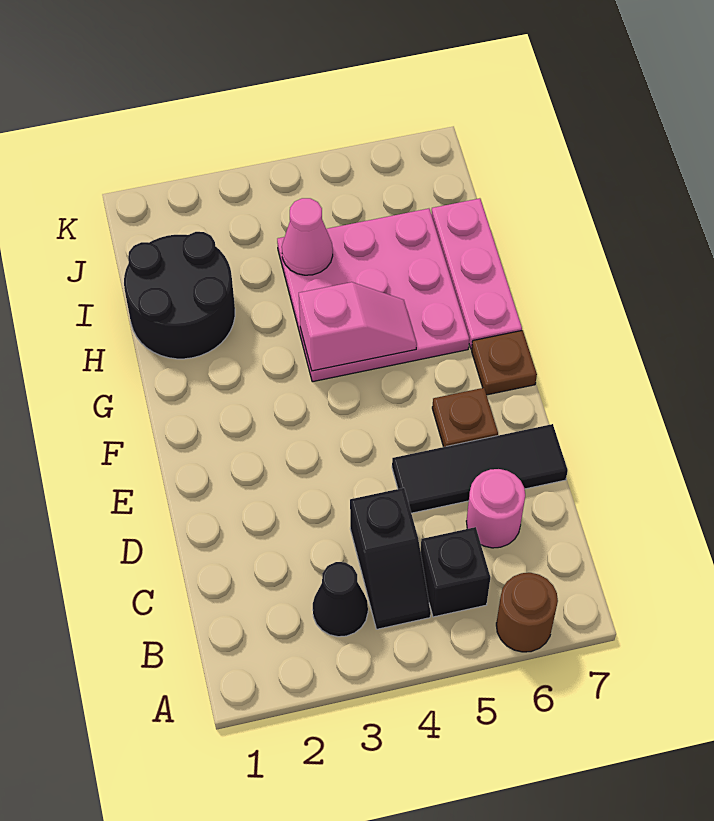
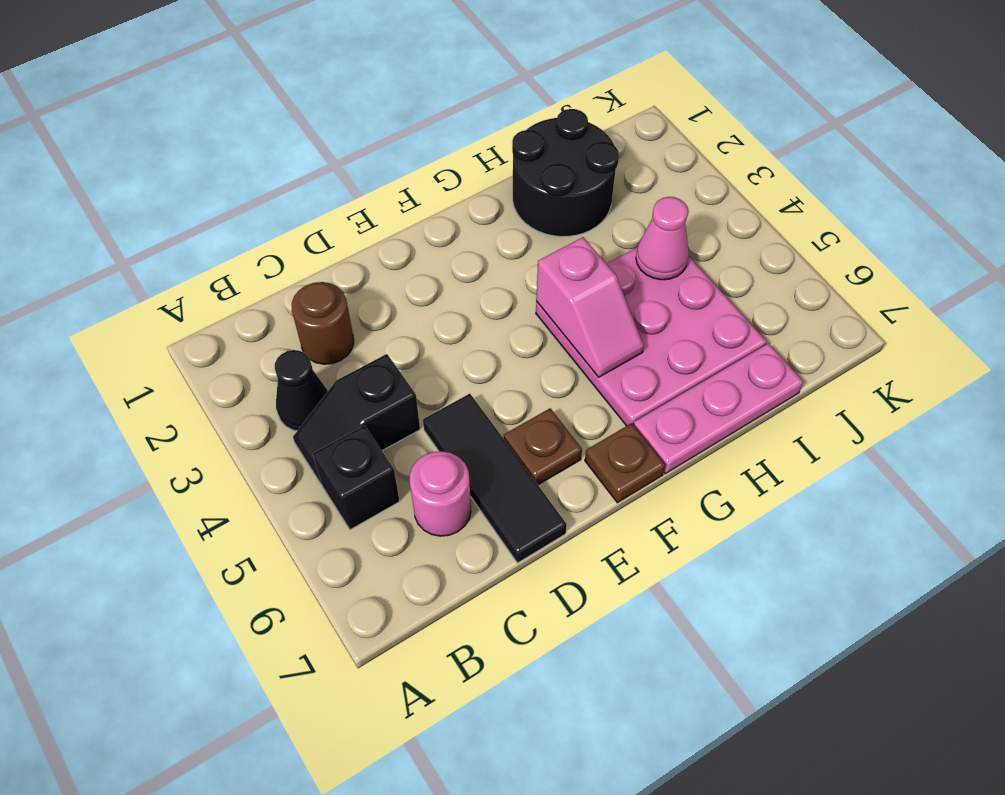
brown round brick A6 level 1 -> brown round brick C2 level 1

